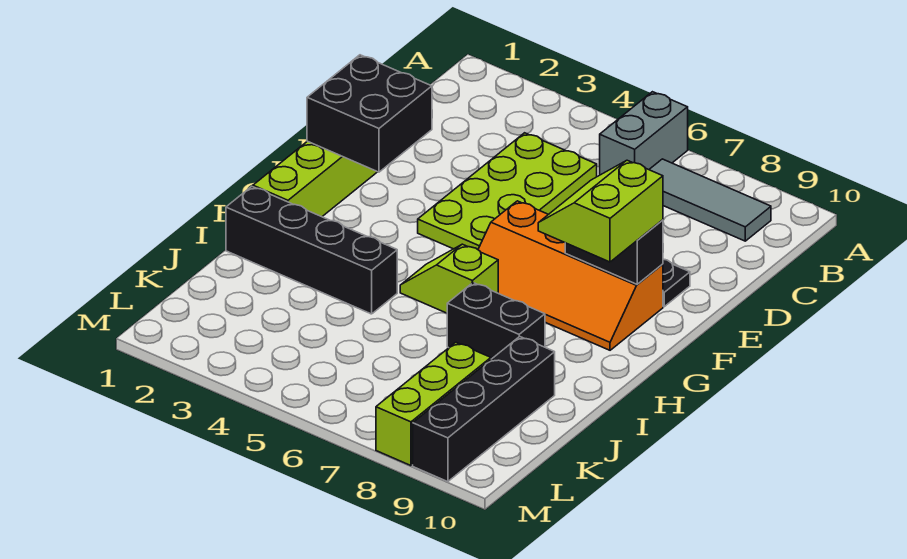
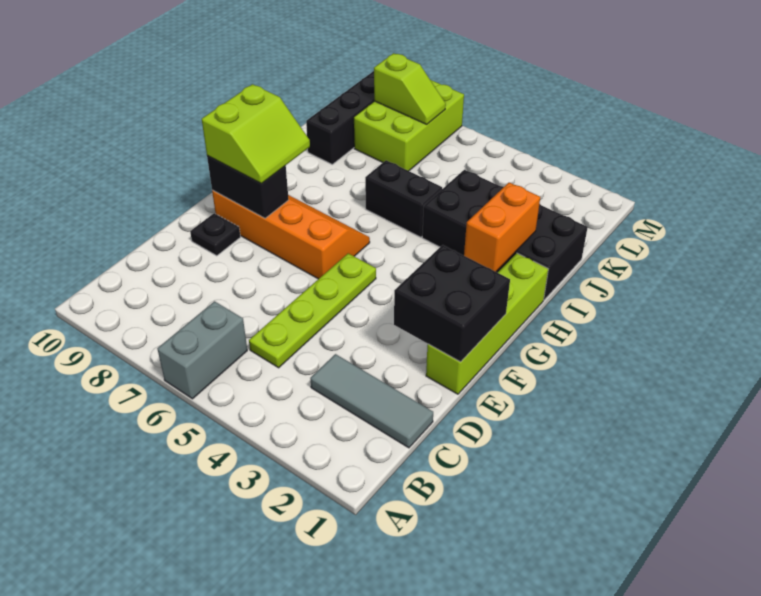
grey tile B7:B9 level 1 -> grey tile C1:C3 level 1
lime plate C4:F5 level 1 -> lime plate C5:F5 level 1
none -> orange brick H2:I2 level 2
lime slope H5:H6 level 1 top 6 -> lime slope L7:L8 level 2 top 8
black brick I1:I4 level 1 -> black brick I1:J4 level 1
black brick I7:I8 level 1 -> black brick I5:I6 level 1
lime brick K8:M8 level 1 -> lime brick K7:M8 level 1

